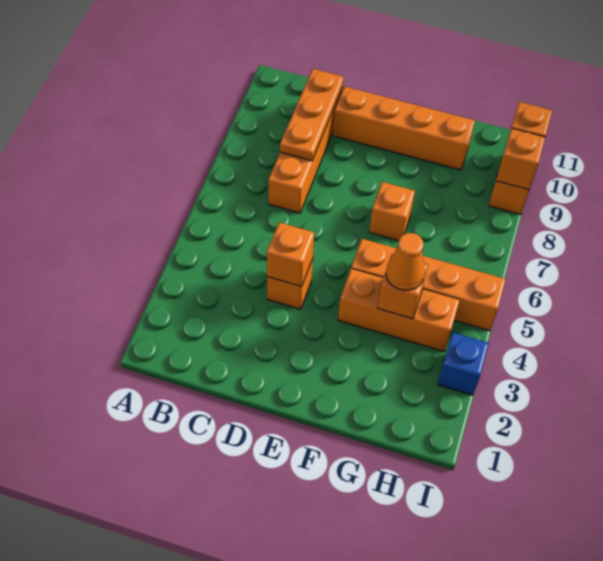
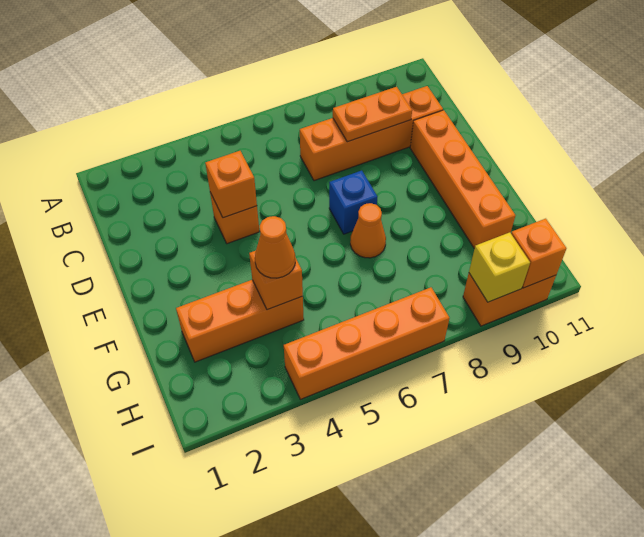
orange plate C8:C10 level 2 -> orange plate C8:C9 level 2
orange brick F4:H4 level 1 -> orange brick G2:G4 level 1
orange brick F5:I5 level 1 -> orange brick I4:I7 level 1
orange brick F7 level 1 -> orange cone F7 level 1
blue brick I3 level 1 -> blue brick E7 level 1
orange brick I9 level 2 -> yellow brick I9 level 2

